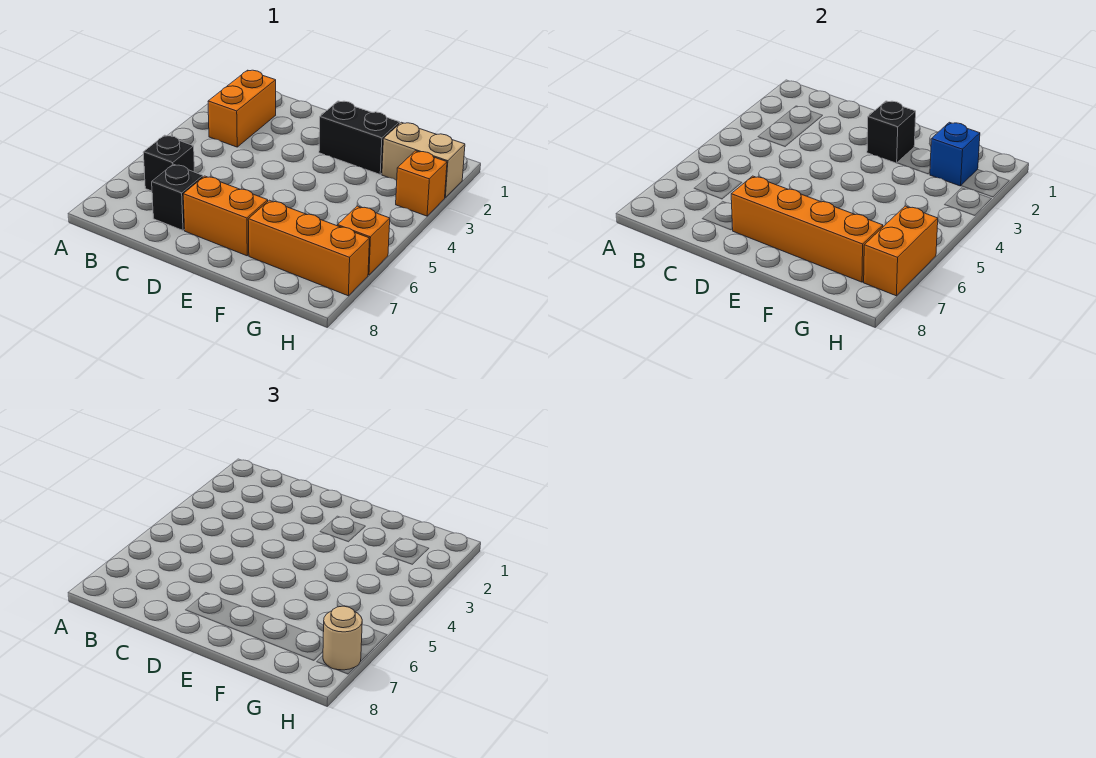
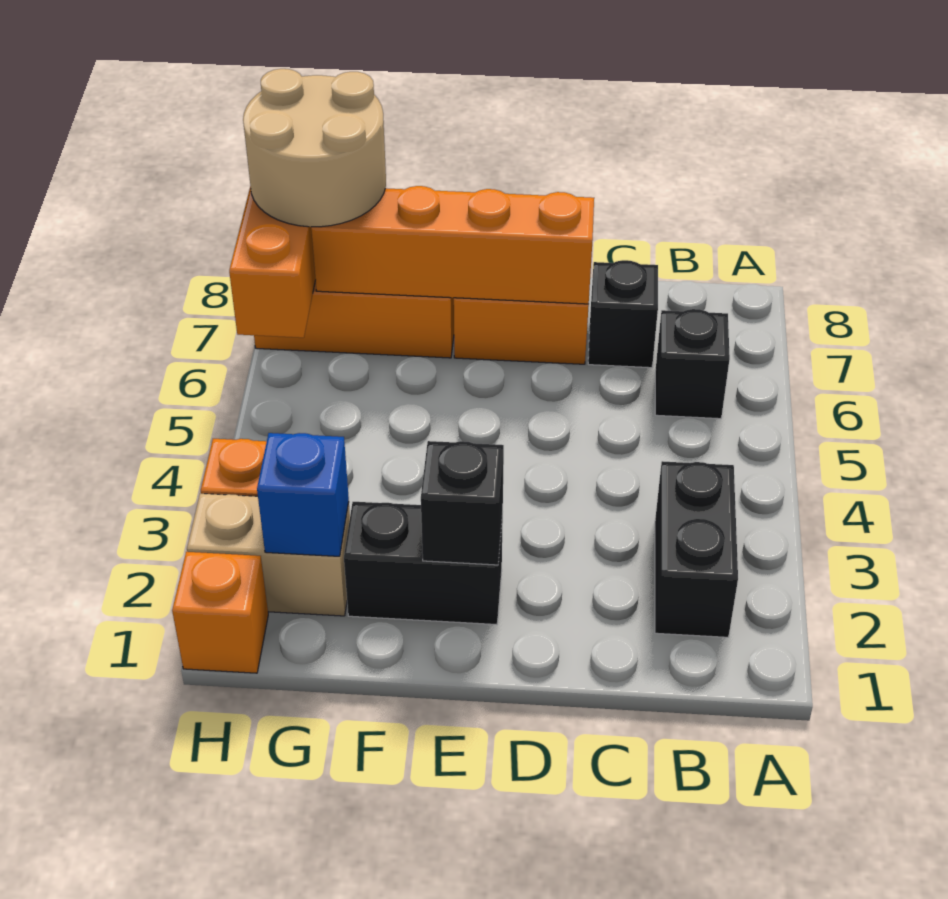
orange brick B2:B3 level 1 -> black brick B2:B3 level 1
orange brick H6 level 1 -> orange brick H1 level 1
tan round brick H7 level 3 -> tan round brick G7:H8 level 3

